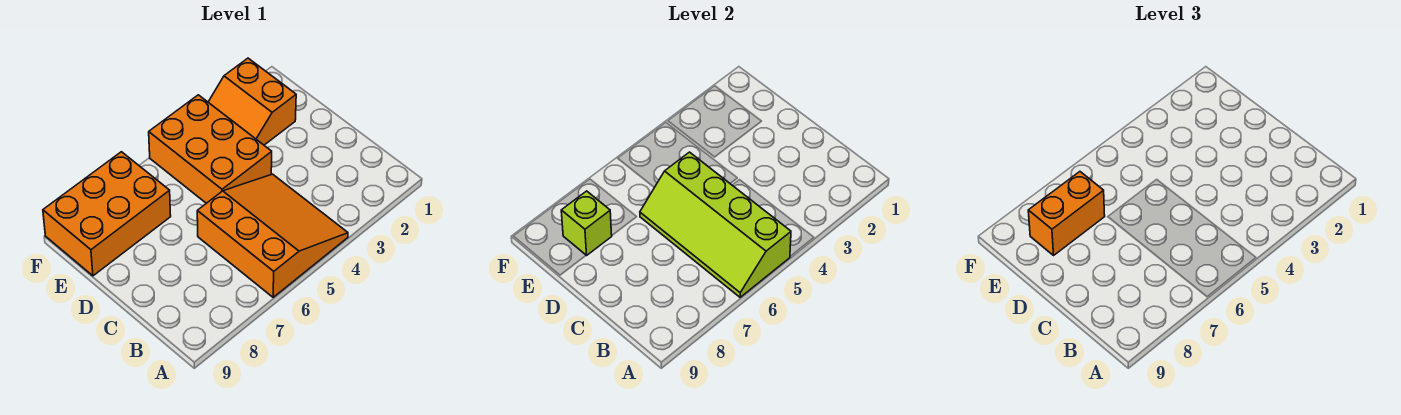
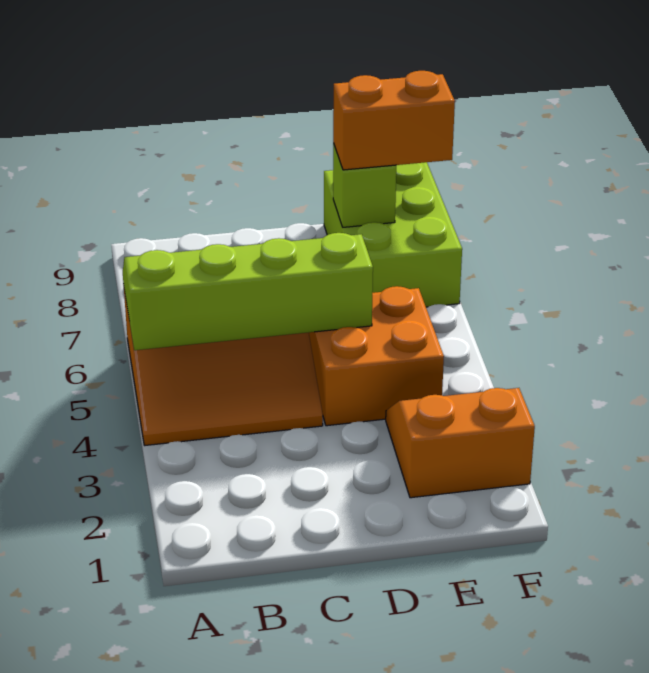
orange brick D4:F5 level 1 -> orange brick D4:E5 level 1
orange brick E7:F9 level 1 -> lime brick E7:F9 level 1
orange brick E7:E8 level 3 -> orange brick E8:F8 level 3

